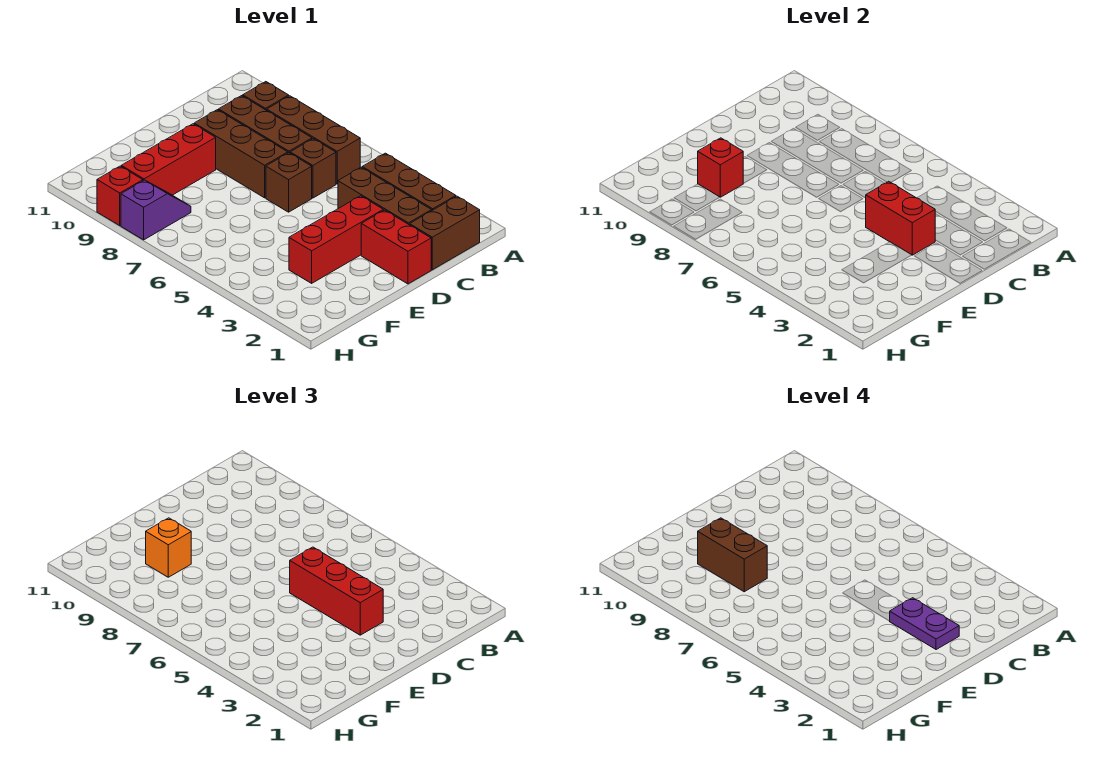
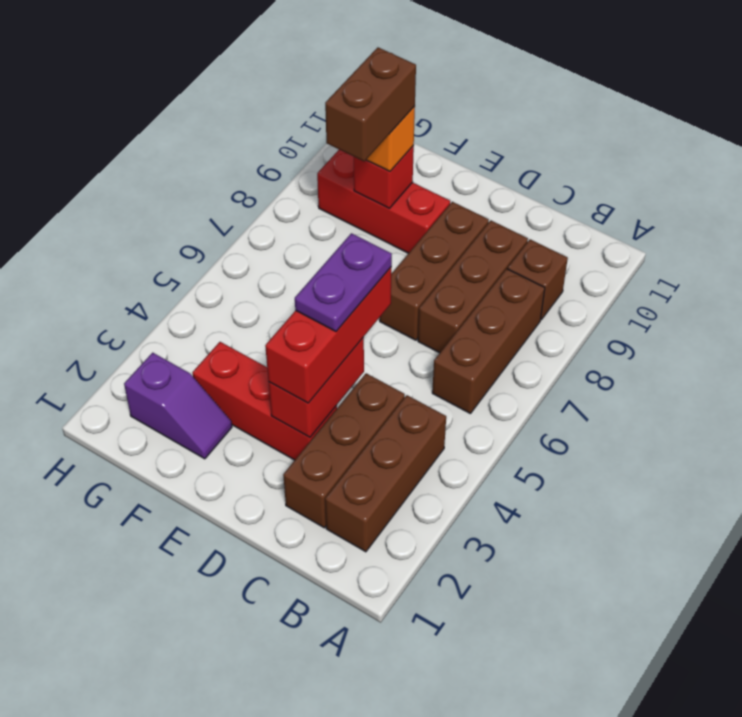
brown brick B1:C1 level 1 -> none
brown brick C6 level 1 -> none
red brick D1:D2 level 1 -> none
purple plate D2:D3 level 4 -> purple plate D4:D5 level 4
brown brick D6 level 1 -> none
purple slope G8:H8 level 1 top H -> purple slope F2:G2 level 1 top G
red brick H9 level 1 -> none

